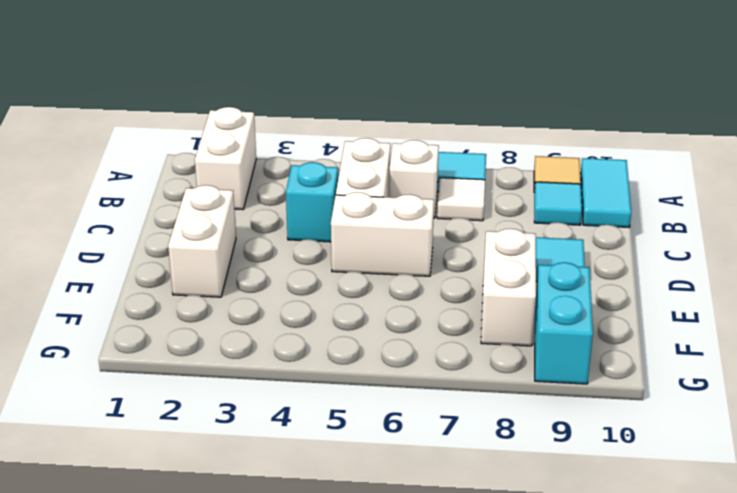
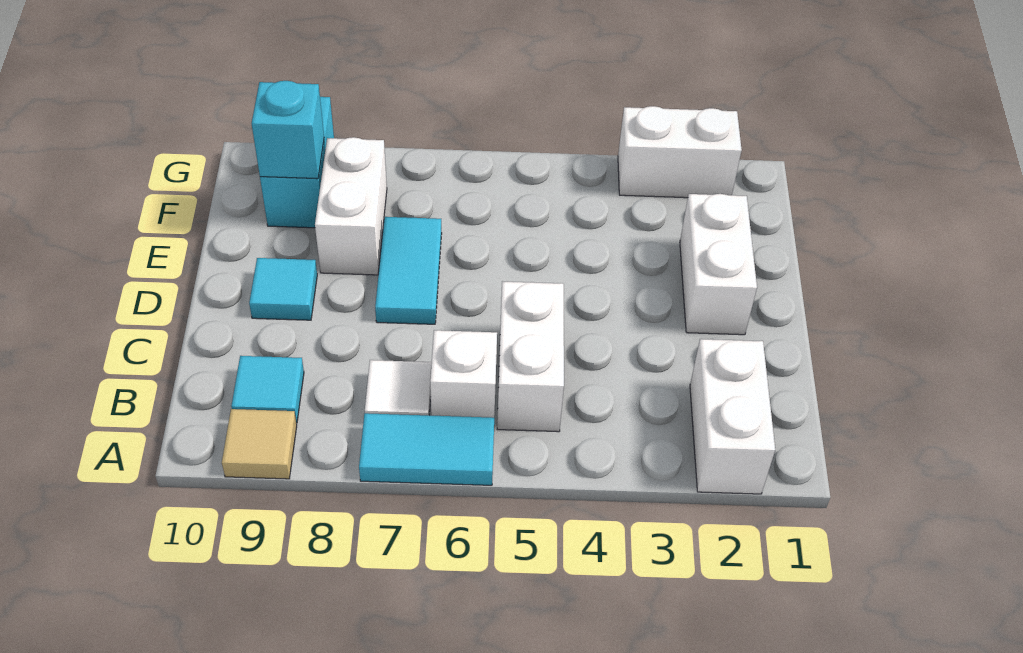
cyan tile A10:B10 level 1 -> cyan tile D7:E7 level 1
cyan brick C4 level 1 -> cyan brick F9 level 2
white brick D5:D6 level 1 -> white brick G2:G3 level 1

